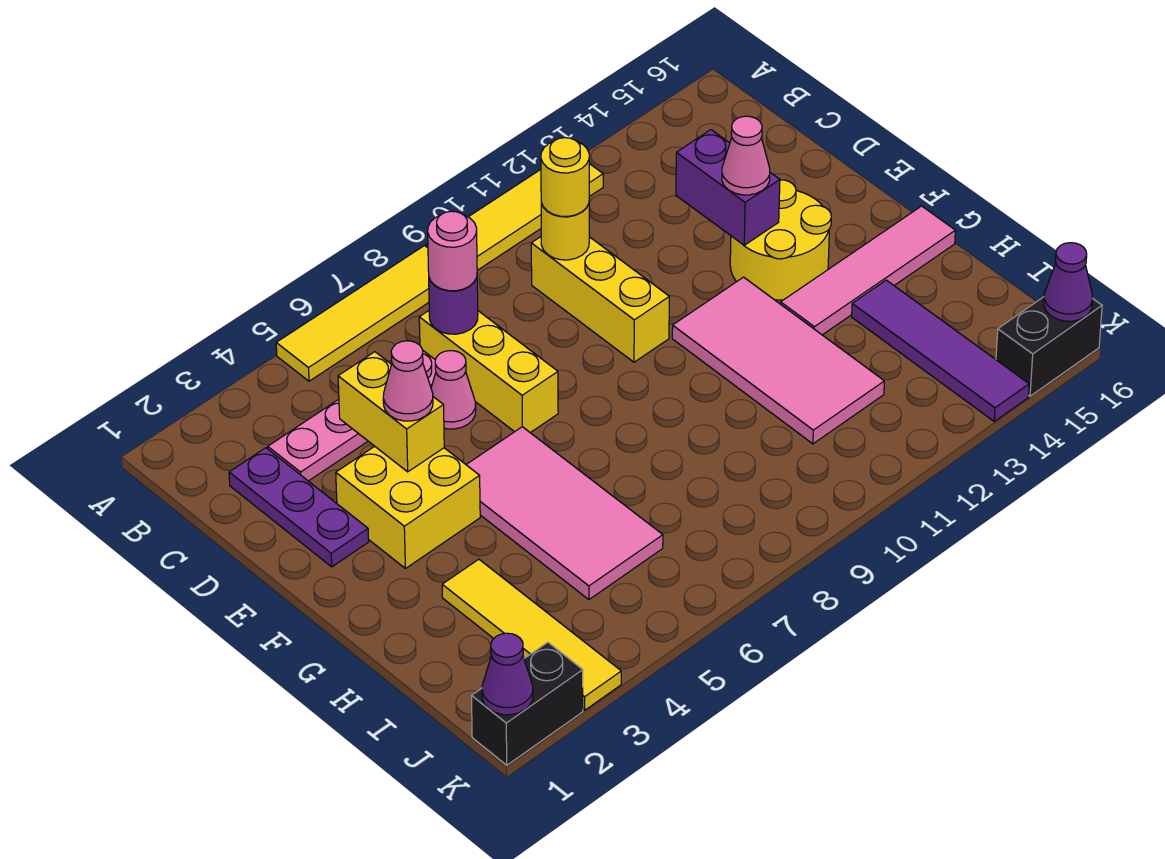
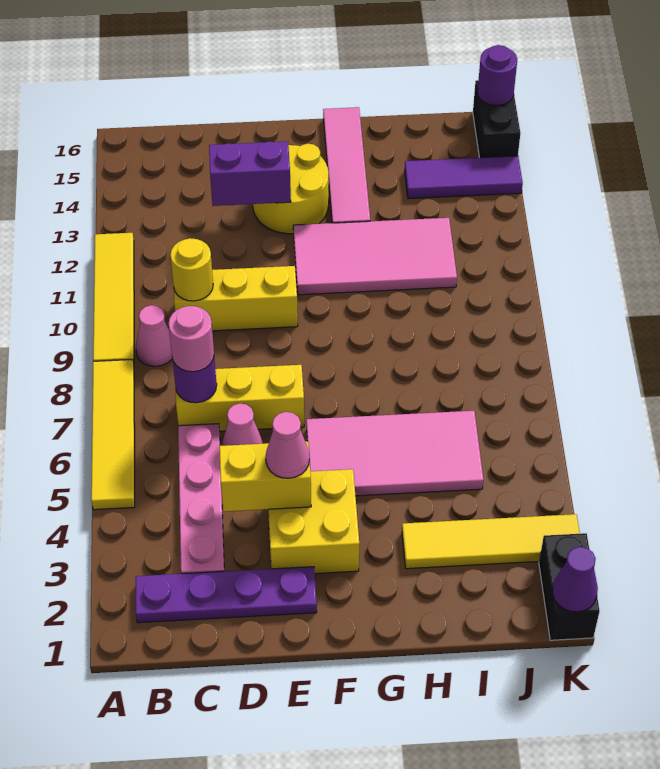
purple plate C2:E2 level 1 -> purple plate B2:E2 level 1
yellow round brick C10 level 3 -> none
pink cone E13 level 3 -> pink cone B9 level 1
purple tile H14:K14 level 1 -> purple tile I14:K14 level 1
purple cone K16 level 2 -> purple round brick K16 level 2

